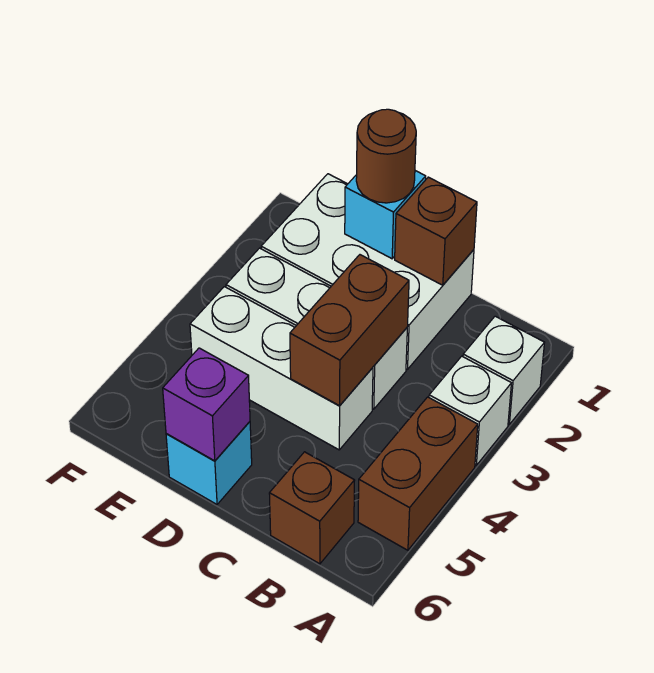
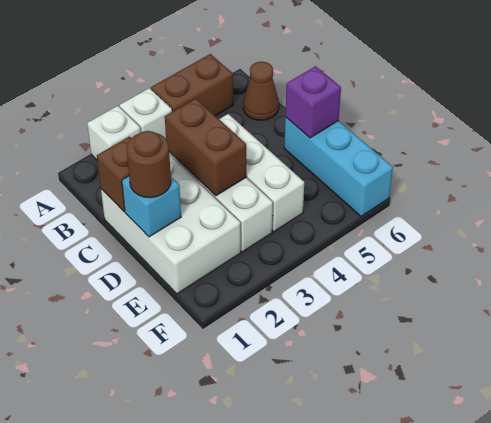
brown brick B6 level 1 -> brown cone B6 level 1
brown brick C3:C4 level 2 -> brown brick C3:D3 level 2
cyan brick D6 level 1 -> cyan brick D6:F6 level 1

